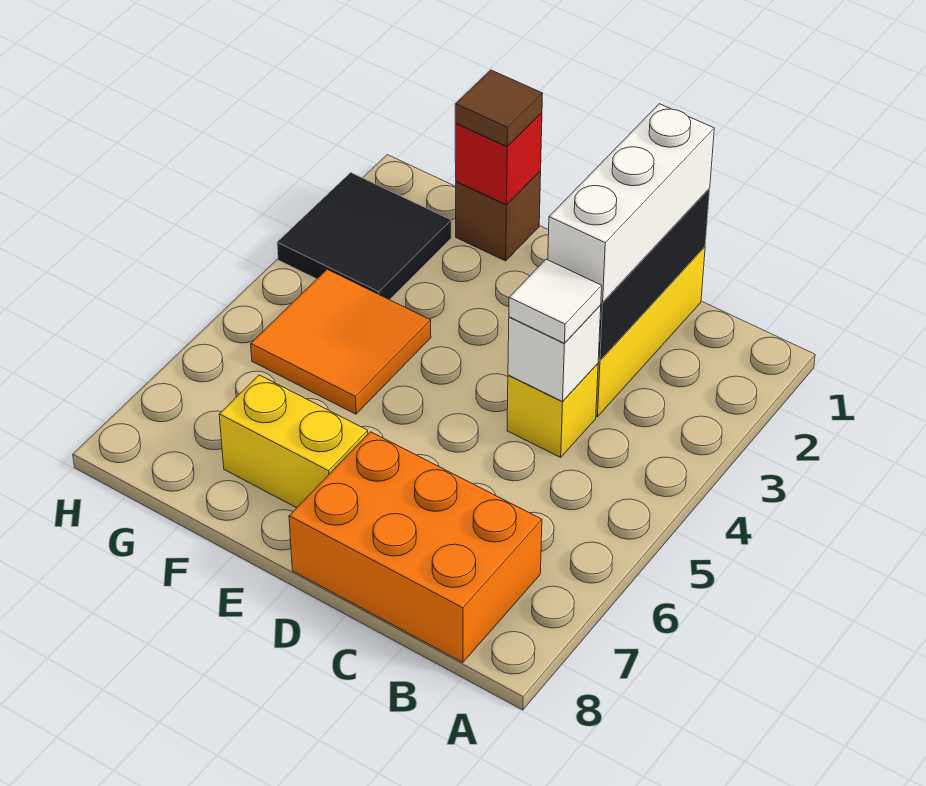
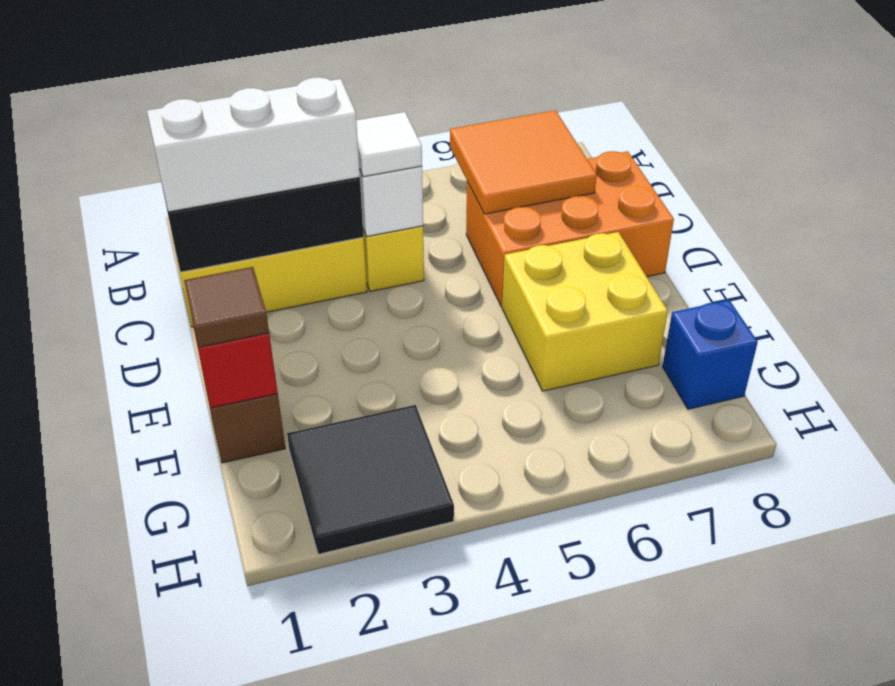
orange brick B7:D8 level 1 -> orange brick C6:D8 level 1
yellow brick E7:F7 level 1 -> yellow brick E6:F7 level 1
orange tile F4:G5 level 1 -> orange tile B6:C7 level 2
none -> blue brick G8 level 1

